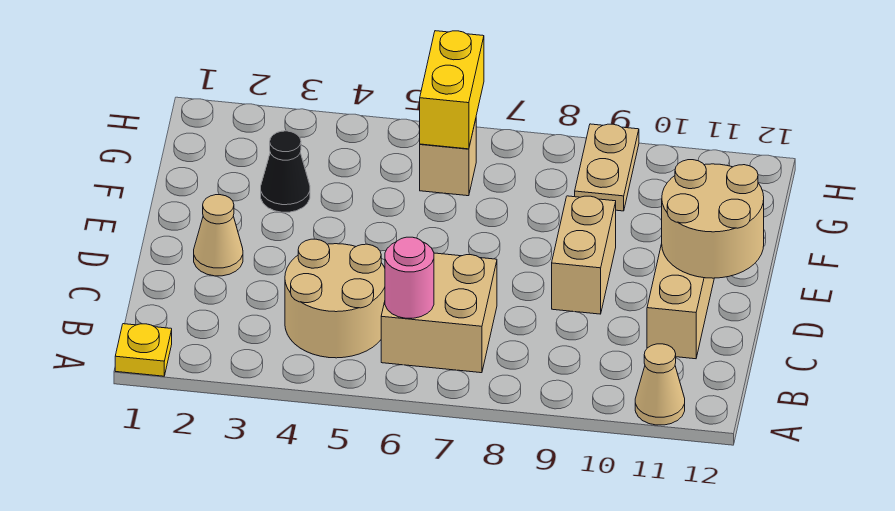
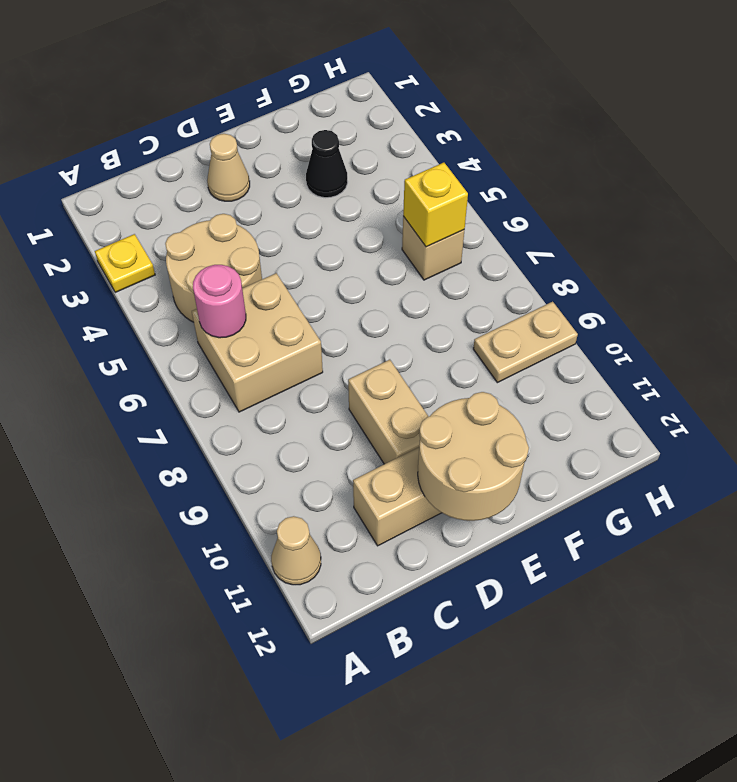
yellow plate A1 level 1 -> yellow plate A3 level 1
tan brick D9:E9 level 1 -> tan brick D9:D10 level 1
yellow brick G6:H6 level 2 -> yellow brick G6 level 2

